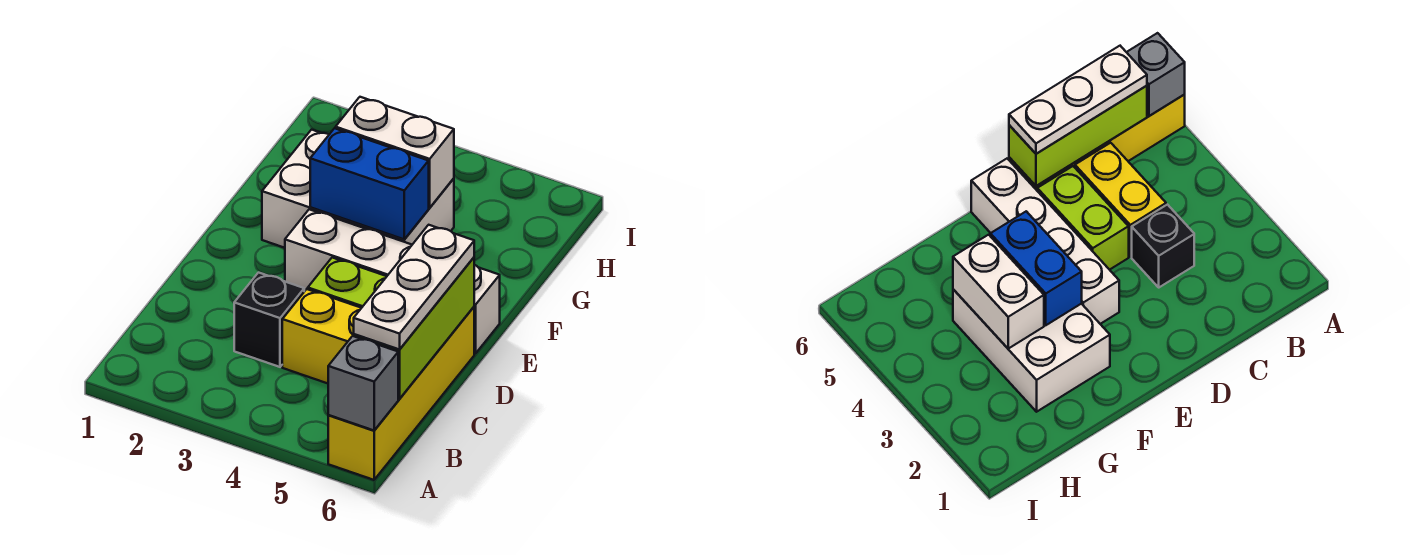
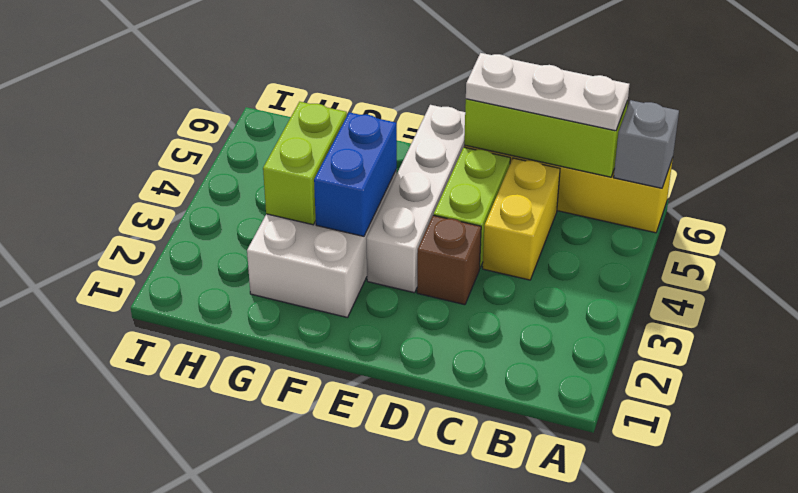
black brick C3 level 1 -> none
none -> brown brick D3 level 1
white brick G3:G4 level 2 -> lime brick G3:G4 level 2

